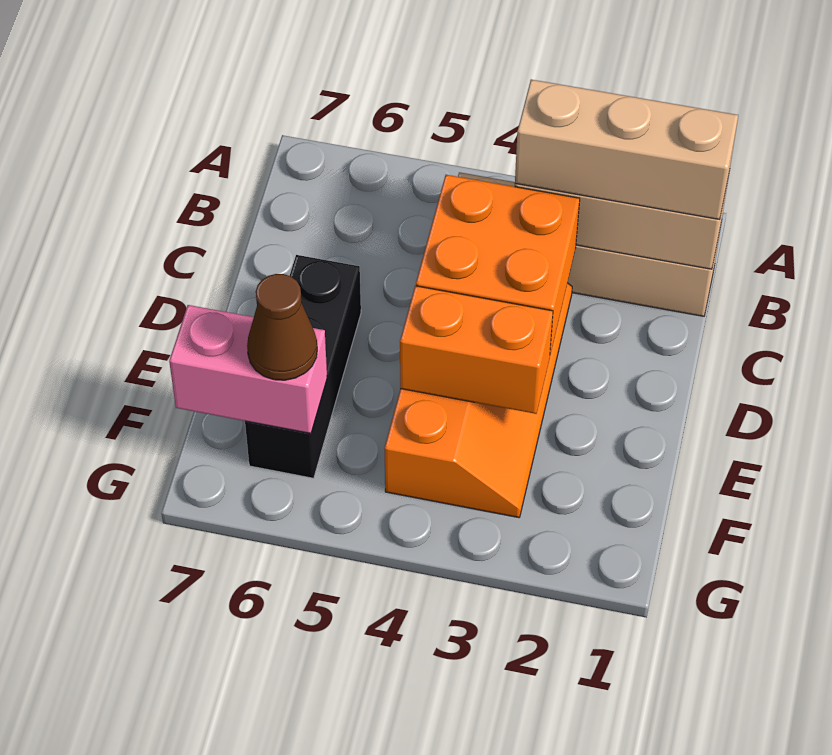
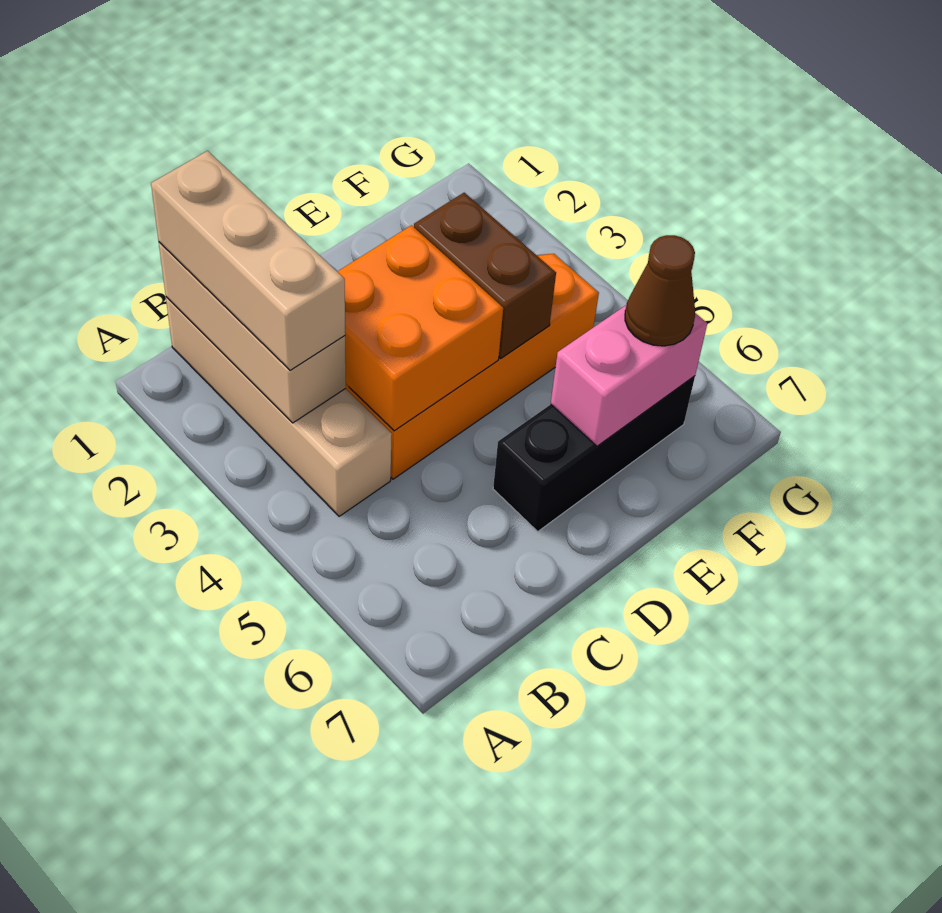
orange brick E3:E4 level 2 -> brown brick E3:E4 level 2
pink brick F6:F7 level 2 -> pink brick E6:F6 level 2

